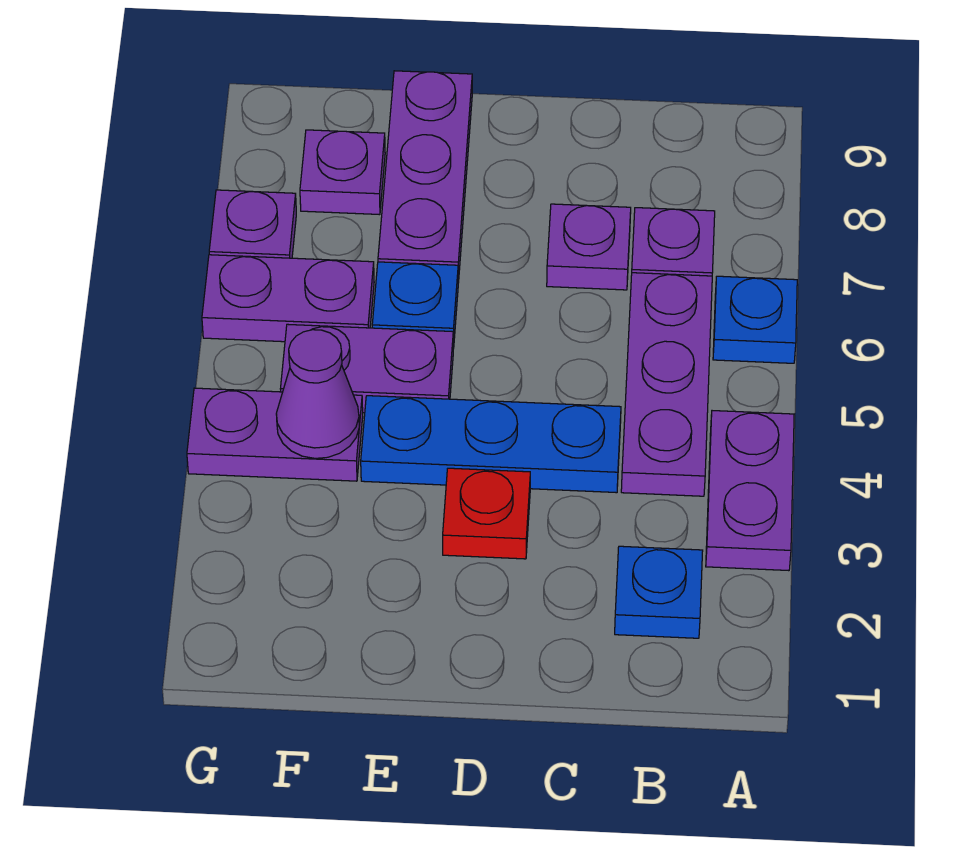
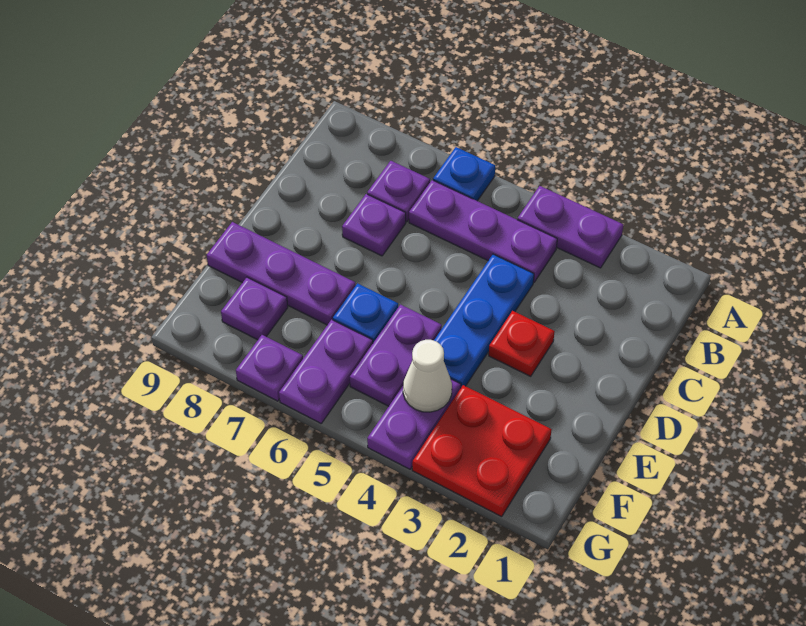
blue plate B2 level 1 -> none
none -> red plate F2:G3 level 1
purple cone F4 level 2 -> white cone F4 level 2

